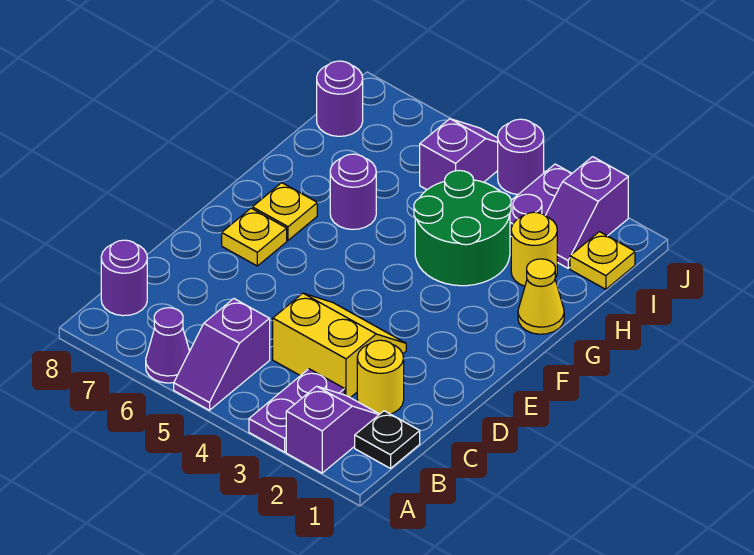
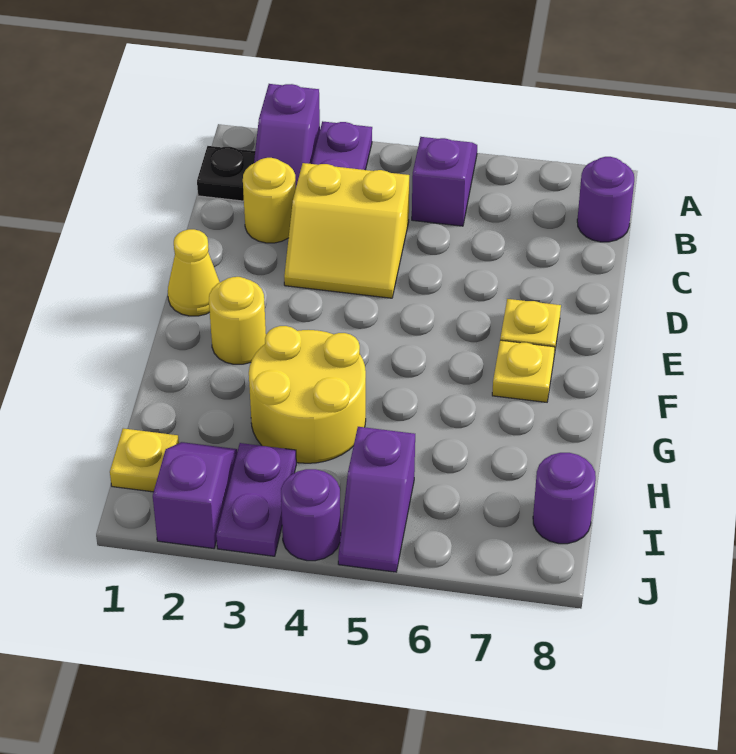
purple cone A6 level 1 -> none
yellow cone G1 level 1 -> yellow cone E1 level 1
green round brick G3:H4 level 1 -> yellow round brick G3:H4 level 1
purple round brick G6 level 1 -> none
yellow round brick H2 level 1 -> yellow round brick F2 level 1

